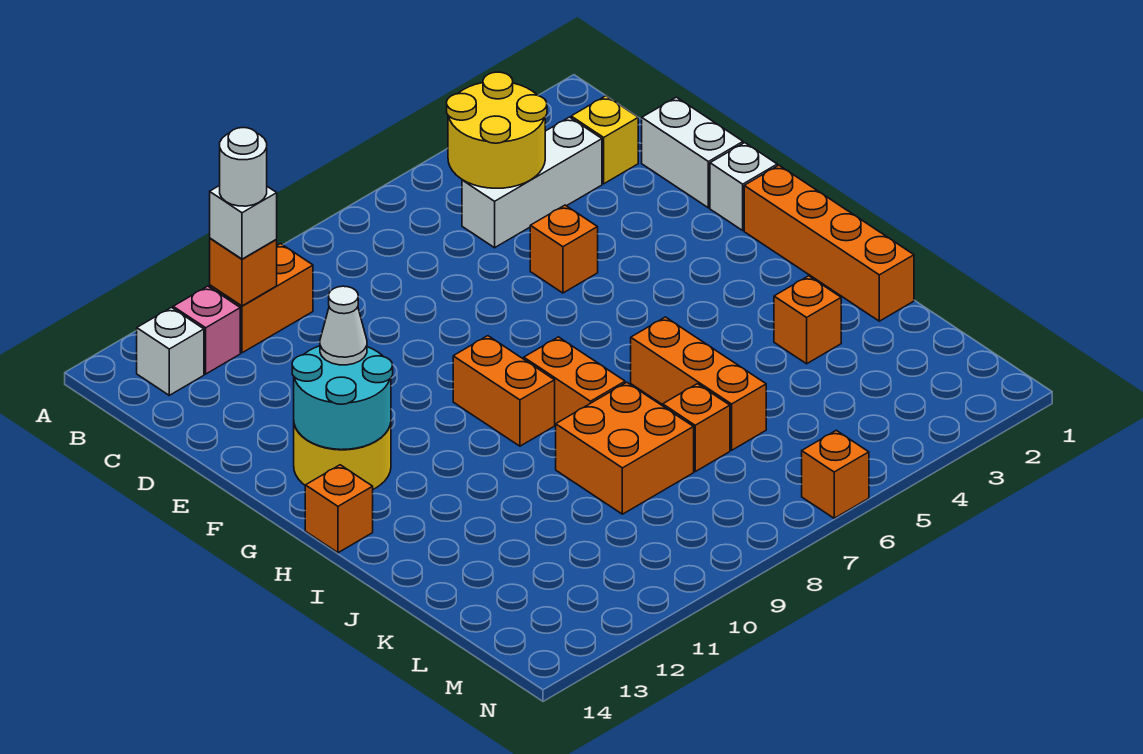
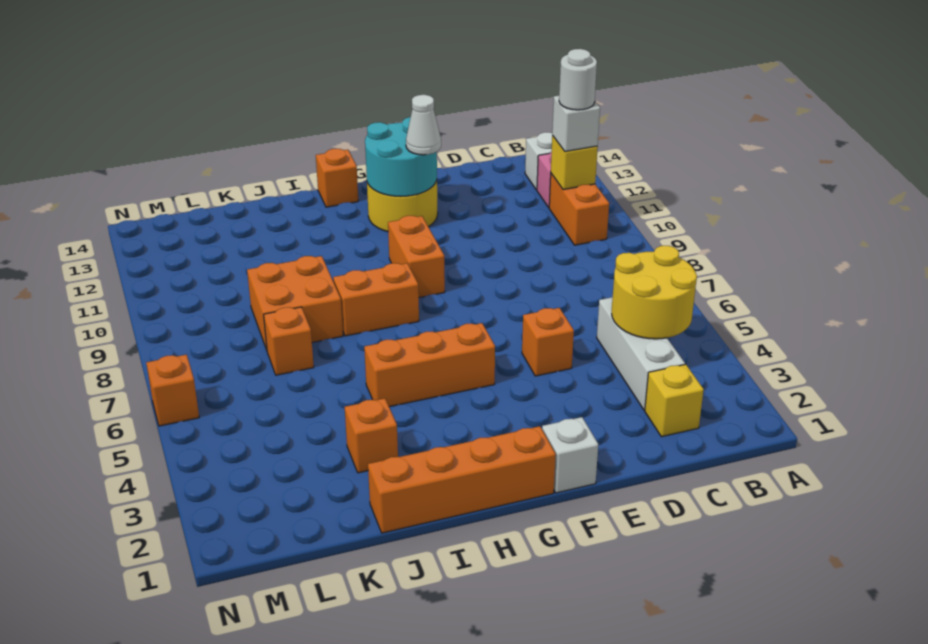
orange brick B11 level 2 -> yellow brick B11 level 2
white brick D1:E1 level 1 -> none
orange brick G9:H9 level 1 -> orange brick G9:G10 level 1
orange brick I6:K6 level 1 -> orange brick G5:I5 level 1

